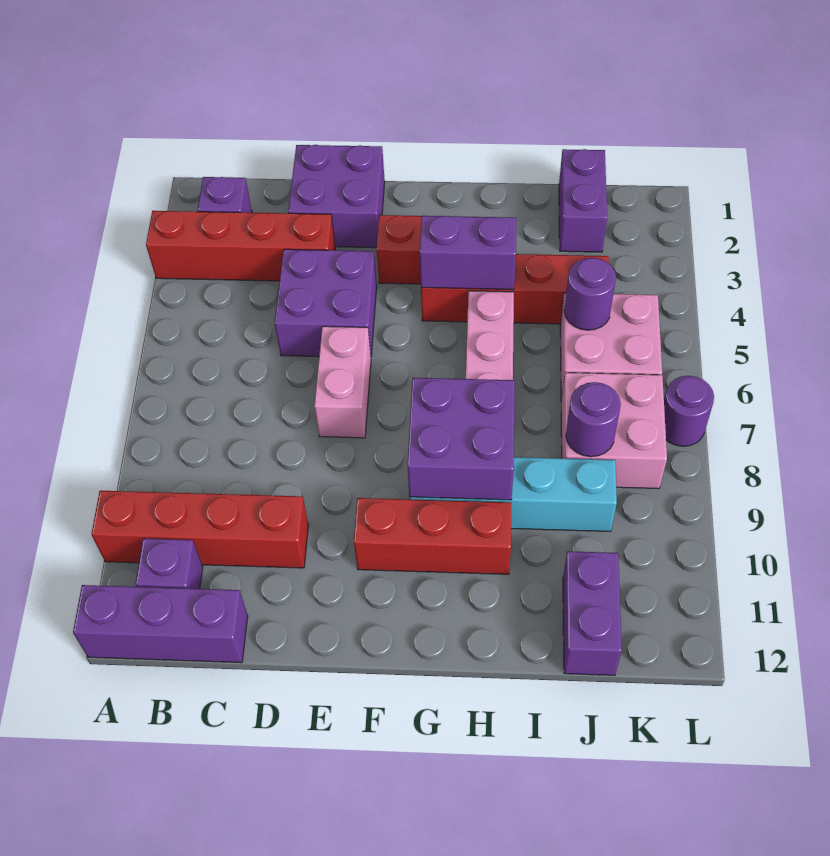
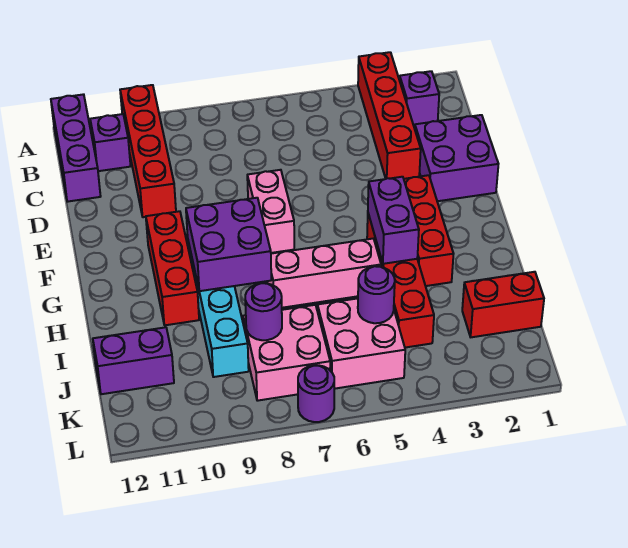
purple brick D4:E5 level 1 -> none
pink brick E6:E7 level 1 -> pink brick E7:F7 level 1
purple brick J1:J2 level 1 -> red brick J1:J2 level 1

